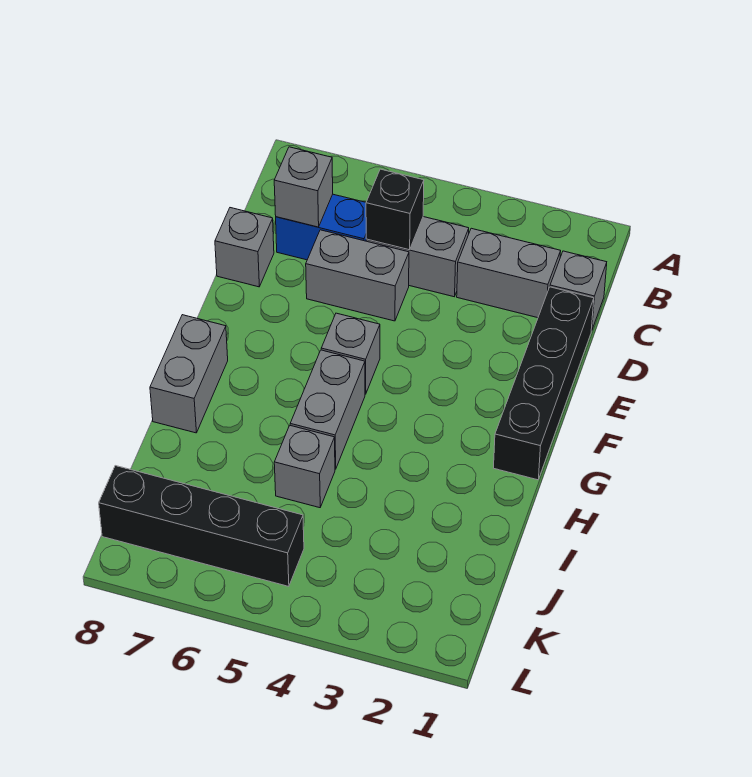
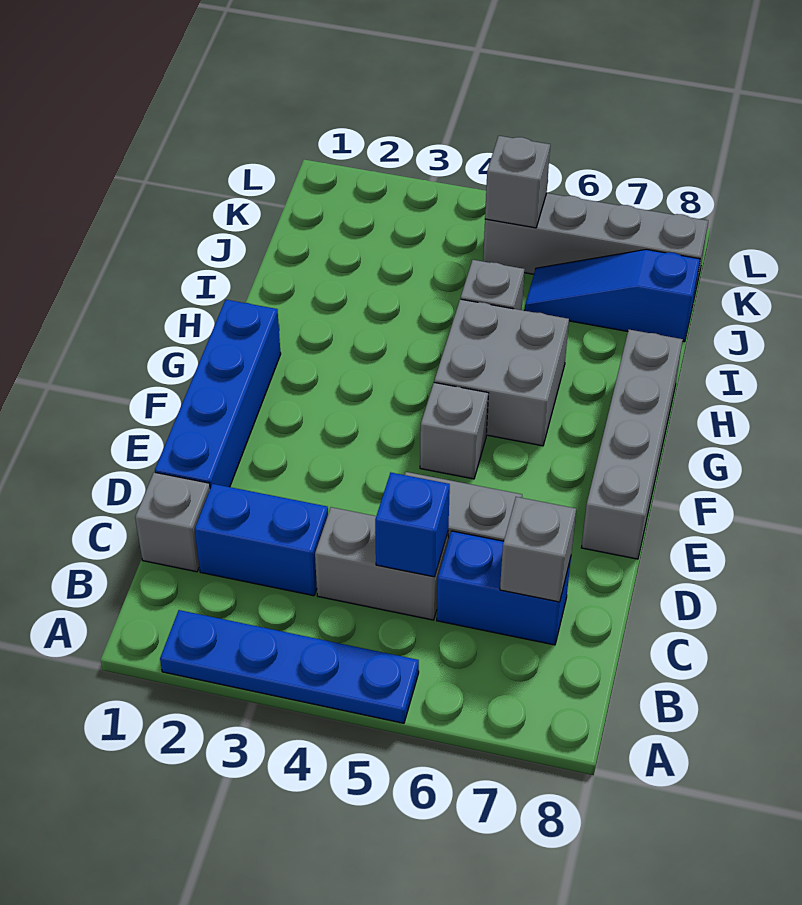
none -> blue plate A2:A5 level 1
grey brick C2:C3 level 1 -> blue brick C2:C3 level 1
black brick C5 level 2 -> blue brick C5 level 2
black brick D1:G1 level 1 -> blue brick D1:G1 level 1
grey brick D8 level 1 -> grey brick K5 level 2
grey brick G5:H5 level 1 -> grey brick G5:H6 level 1
grey brick G8:H8 level 1 -> grey brick E8:H8 level 1
none -> blue slope J6:J8 level 1 top 8
black brick K5:K8 level 1 -> grey brick K5:K8 level 1

